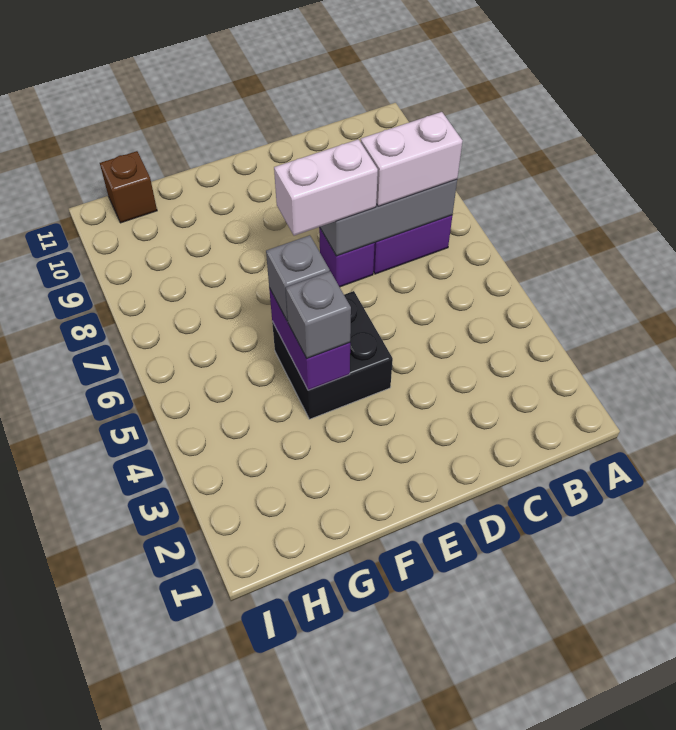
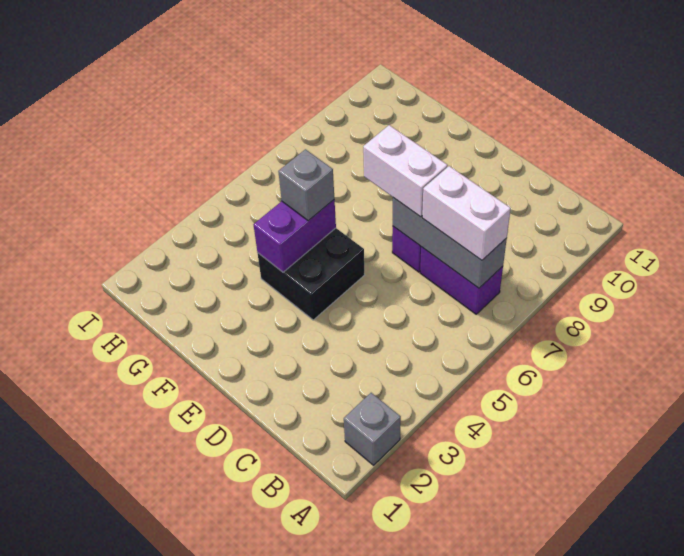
grey brick F4 level 3 -> grey brick A2 level 1
brown brick H11 level 1 -> none

